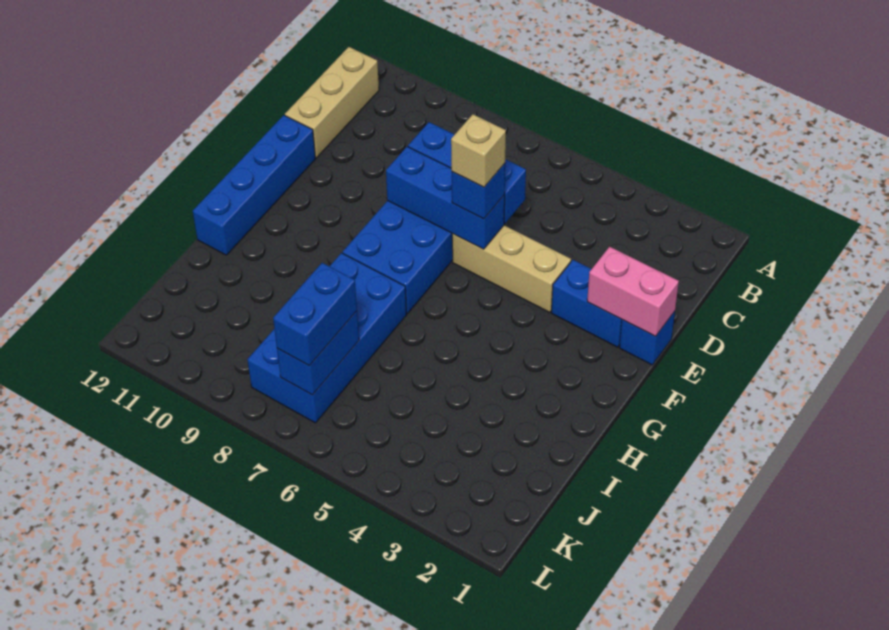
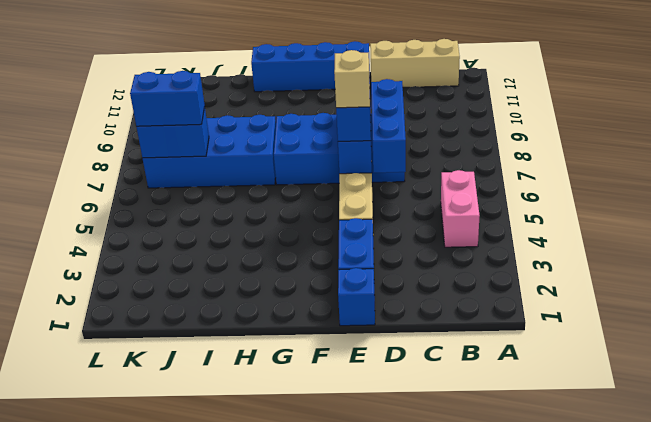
pink brick E1:E2 level 2 -> pink brick B4:B5 level 1

